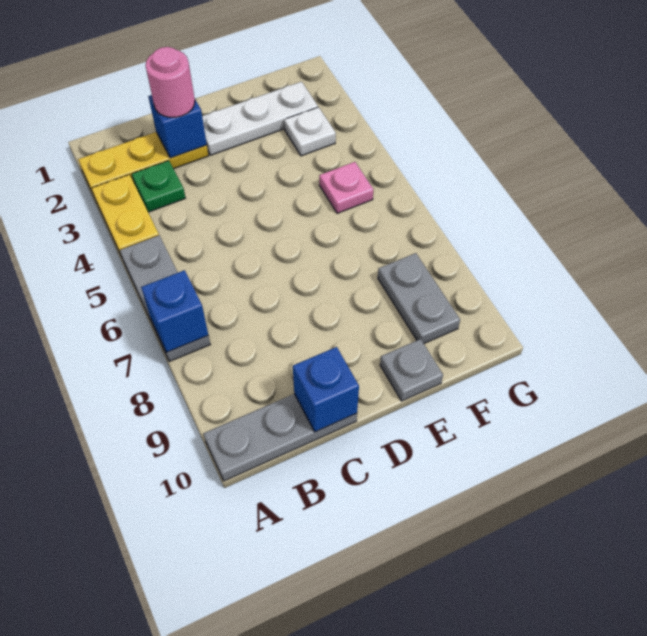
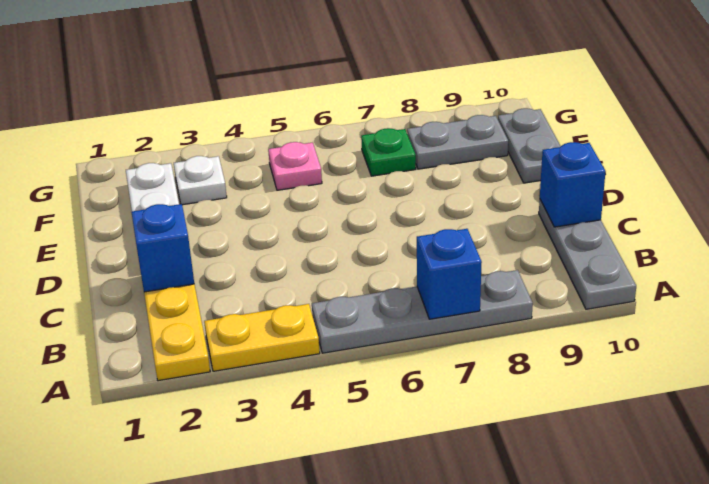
grey plate A5:A7 level 1 -> grey plate A5:A8 level 1
green plate B3 level 1 -> green plate F7 level 1
pink round brick C2 level 3 -> none
grey plate E10 level 1 -> grey plate E10:F10 level 1

